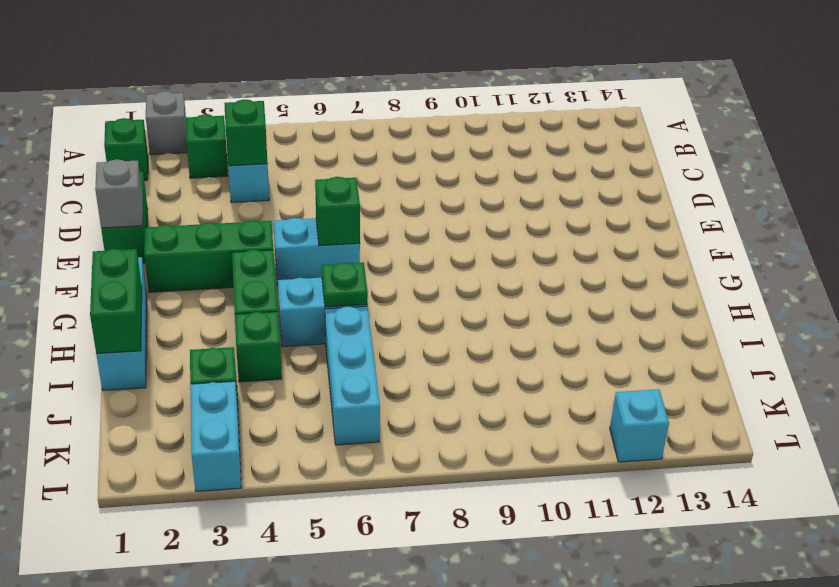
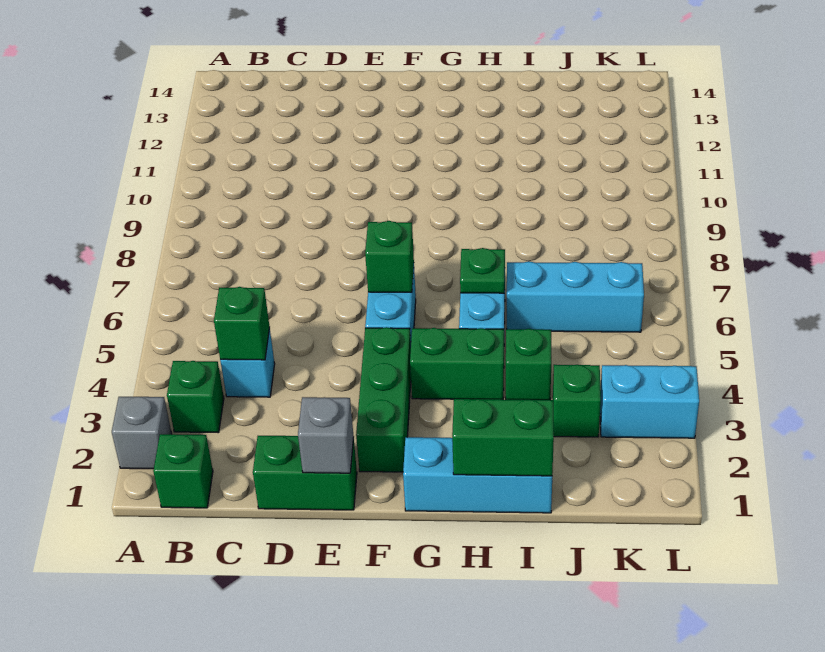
cyan brick L12 level 1 -> none

